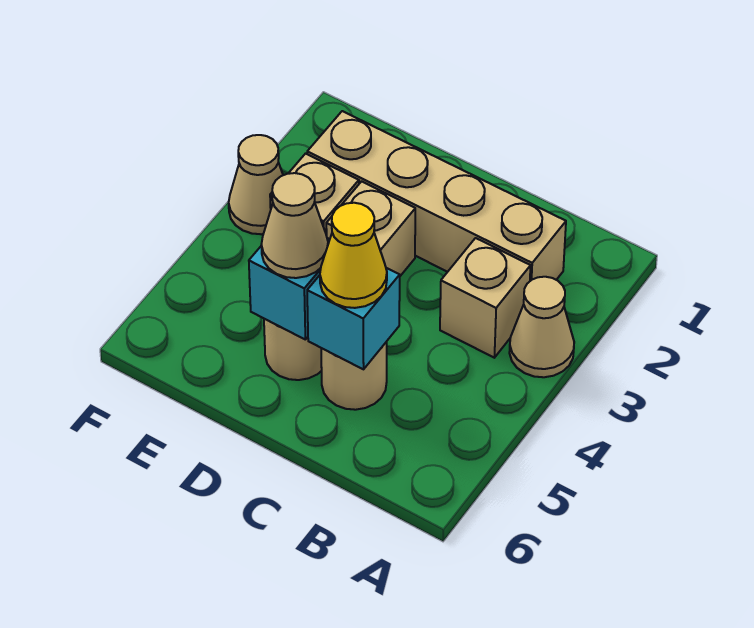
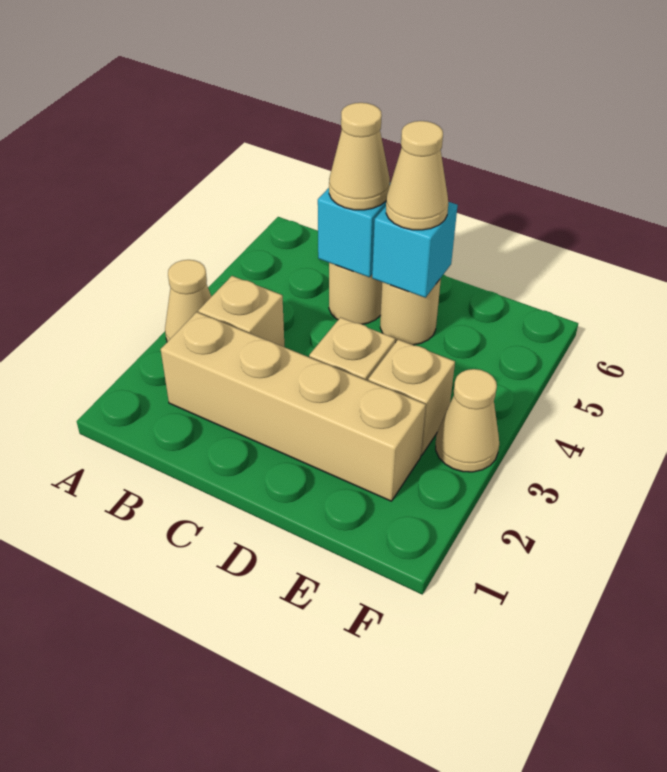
yellow cone C5 level 3 -> tan cone C5 level 3

